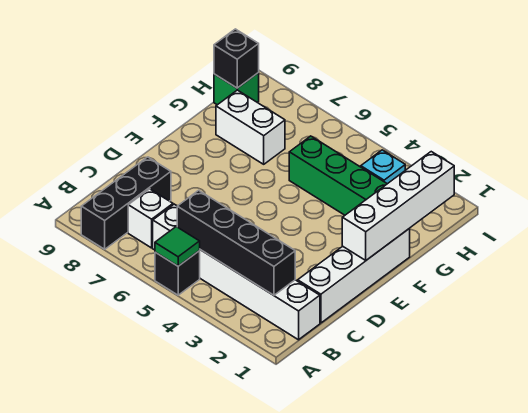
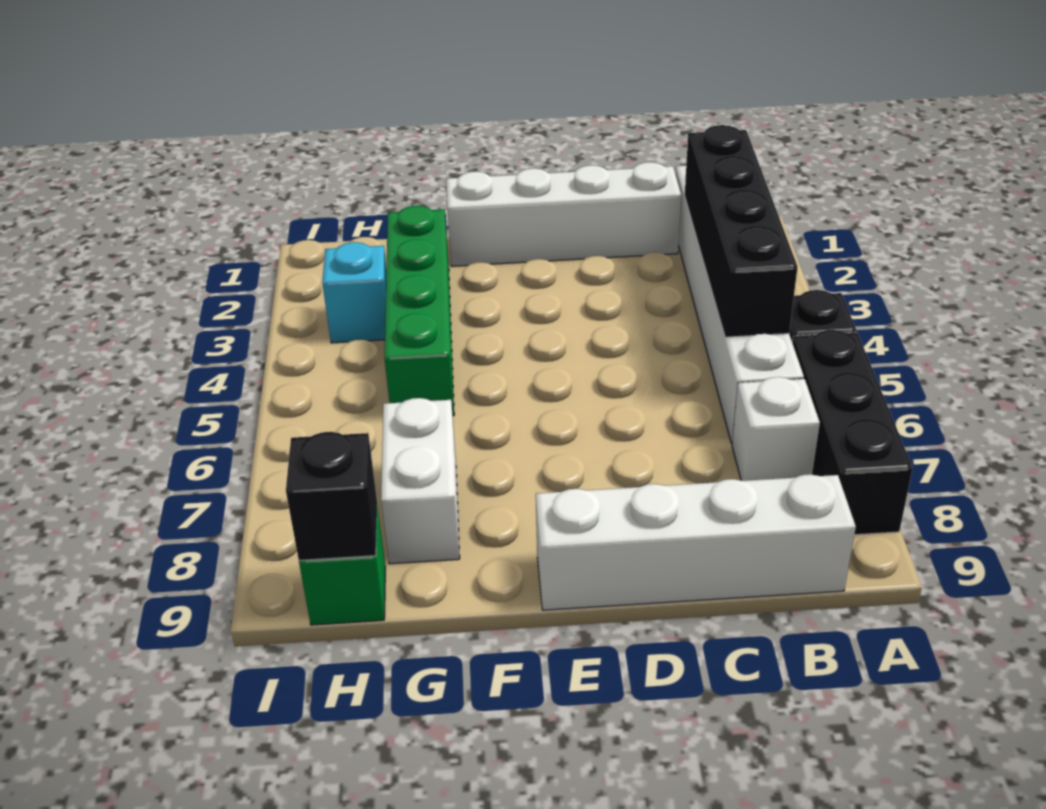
green tile A5 level 2 -> none
black brick A8:C8 level 1 -> black brick A6:A8 level 1
white brick E1:H1 level 2 -> white brick B9:E9 level 1

